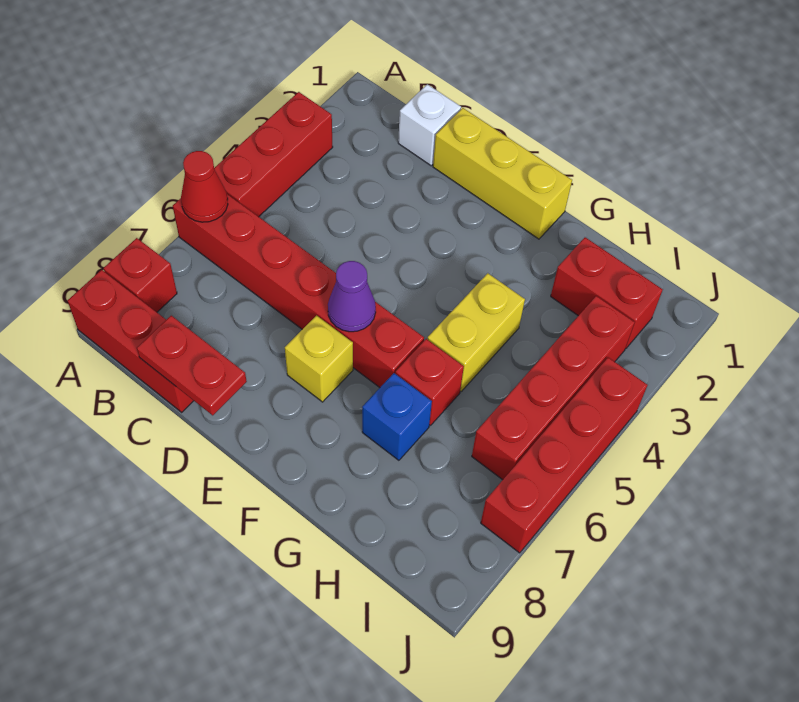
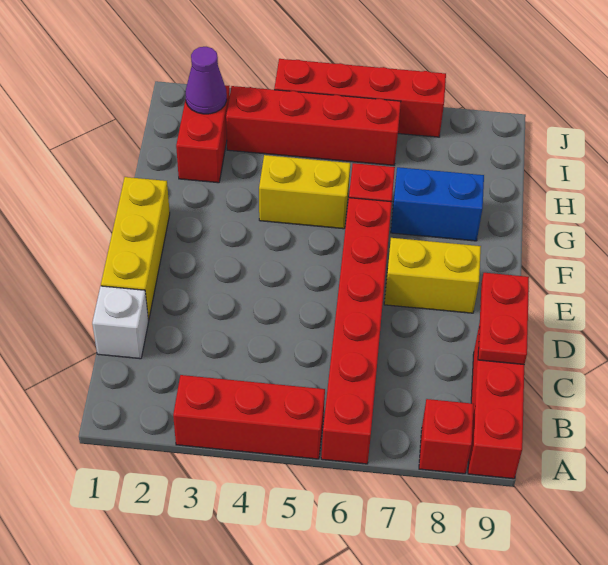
red cone A6 level 2 -> none
purple cone E6 level 2 -> purple cone I2 level 2
yellow brick E7 level 1 -> yellow brick E7:E8 level 1
blue brick G7 level 1 -> blue brick G7:G8 level 1

